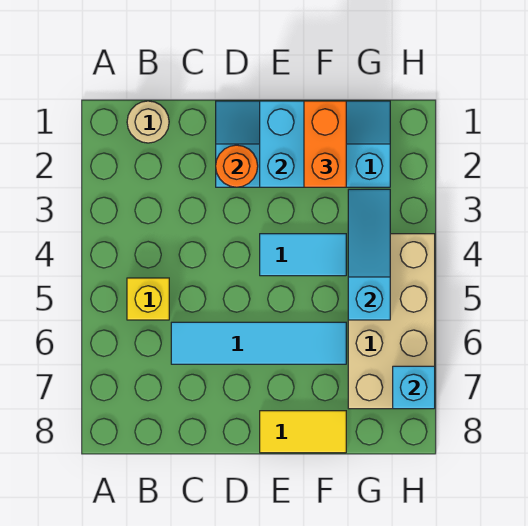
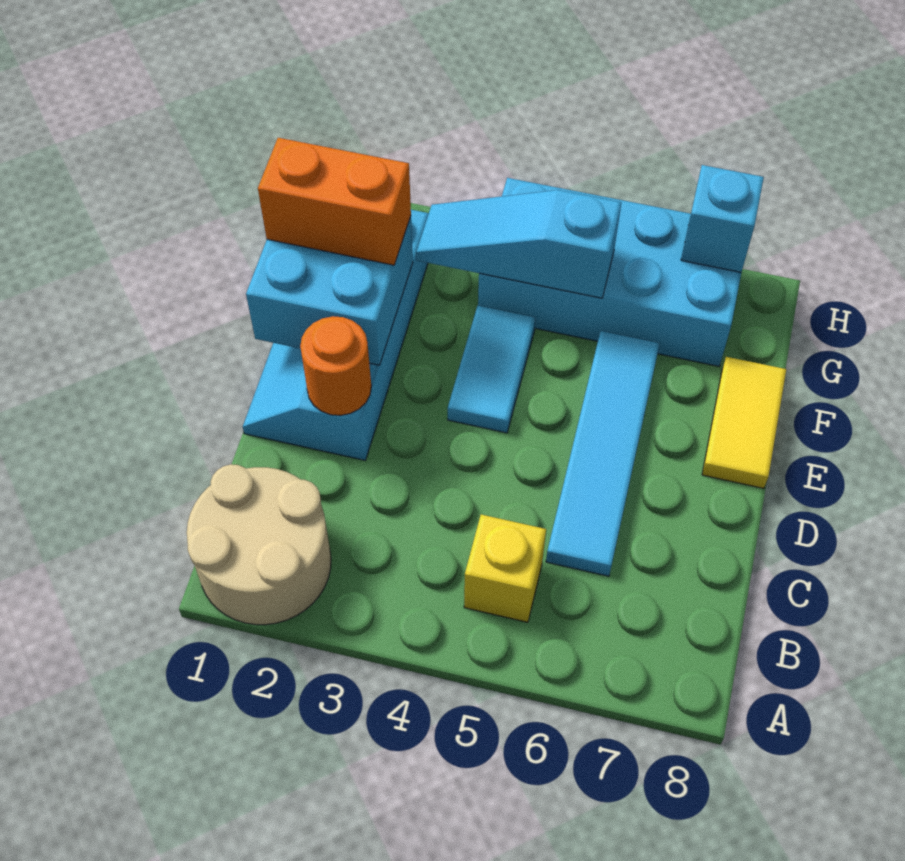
tan round brick B1 level 1 -> tan round brick A1:B2 level 1
tan brick G4:H7 level 1 -> cyan brick G4:H7 level 1

